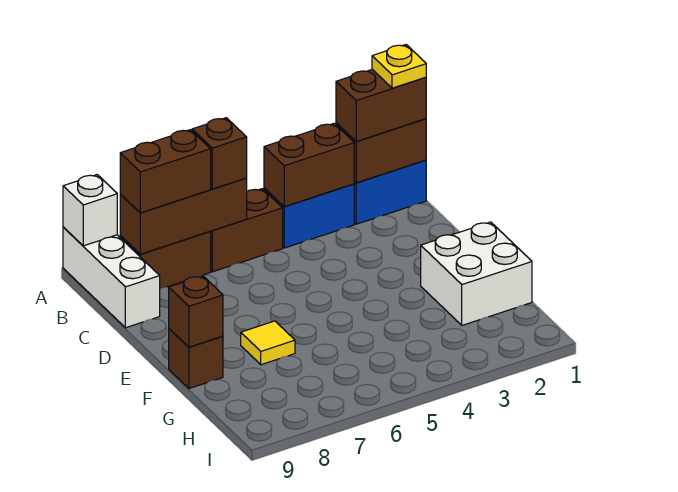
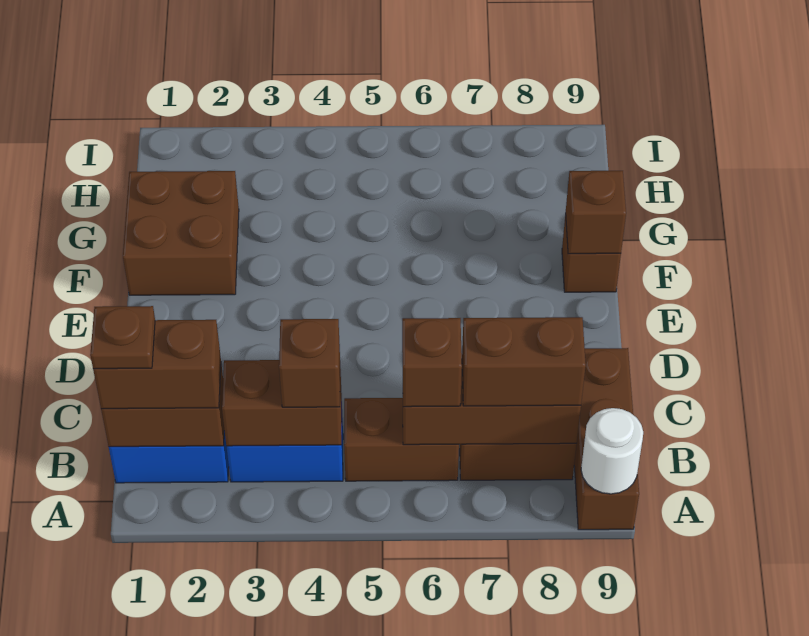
white brick A9:C9 level 1 -> brown brick A9:C9 level 1
white brick A9 level 2 -> white round brick A9 level 2
yellow plate B1 level 4 -> brown plate B1 level 4
none -> brown brick B4 level 3
white brick F1:G2 level 1 -> brown brick F1:G2 level 1
yellow tile F7 level 1 -> none

